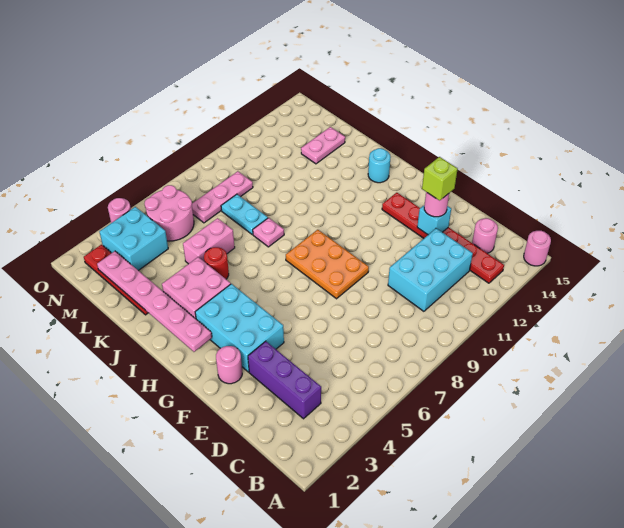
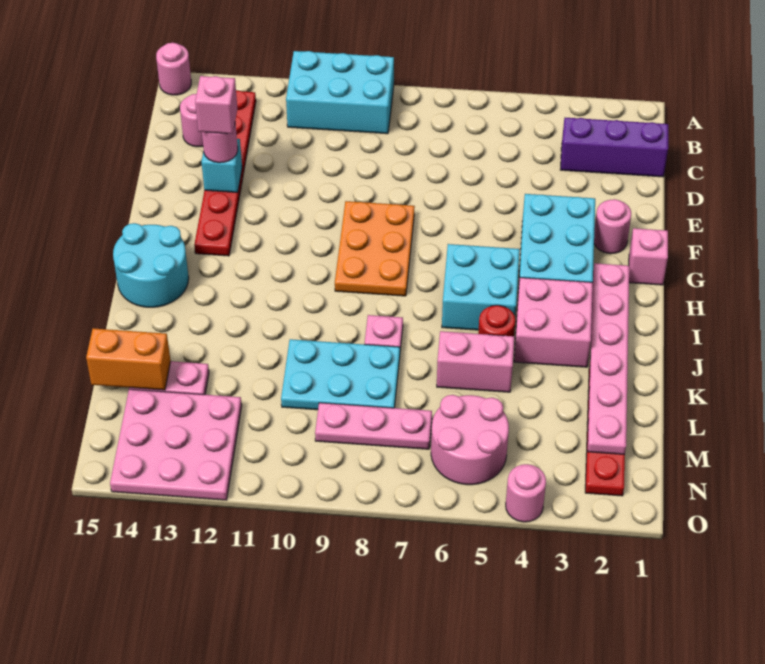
purple brick C3:E3 level 1 -> purple brick C1:C3 level 1
cyan brick C10:D12 level 1 -> cyan brick A9:B11 level 1
lime brick E13 level 4 -> pink brick E13 level 4
none -> pink brick G1 level 1
cyan round brick I14 level 1 -> cyan round brick H14:I15 level 1
cyan plate K8:L8 level 1 -> cyan plate K8:L10 level 1
none -> orange brick L14:L15 level 2
cyan brick M3:N4 level 1 -> cyan brick H5:I6 level 1
none -> pink plate M12:O14 level 1

